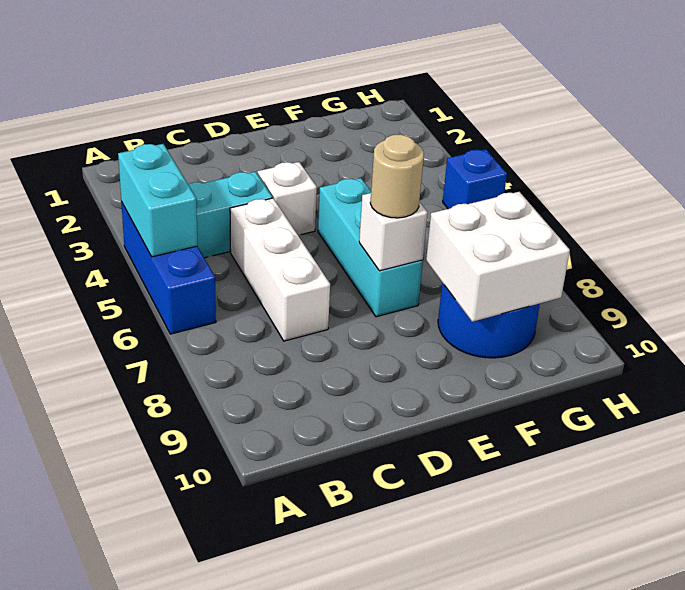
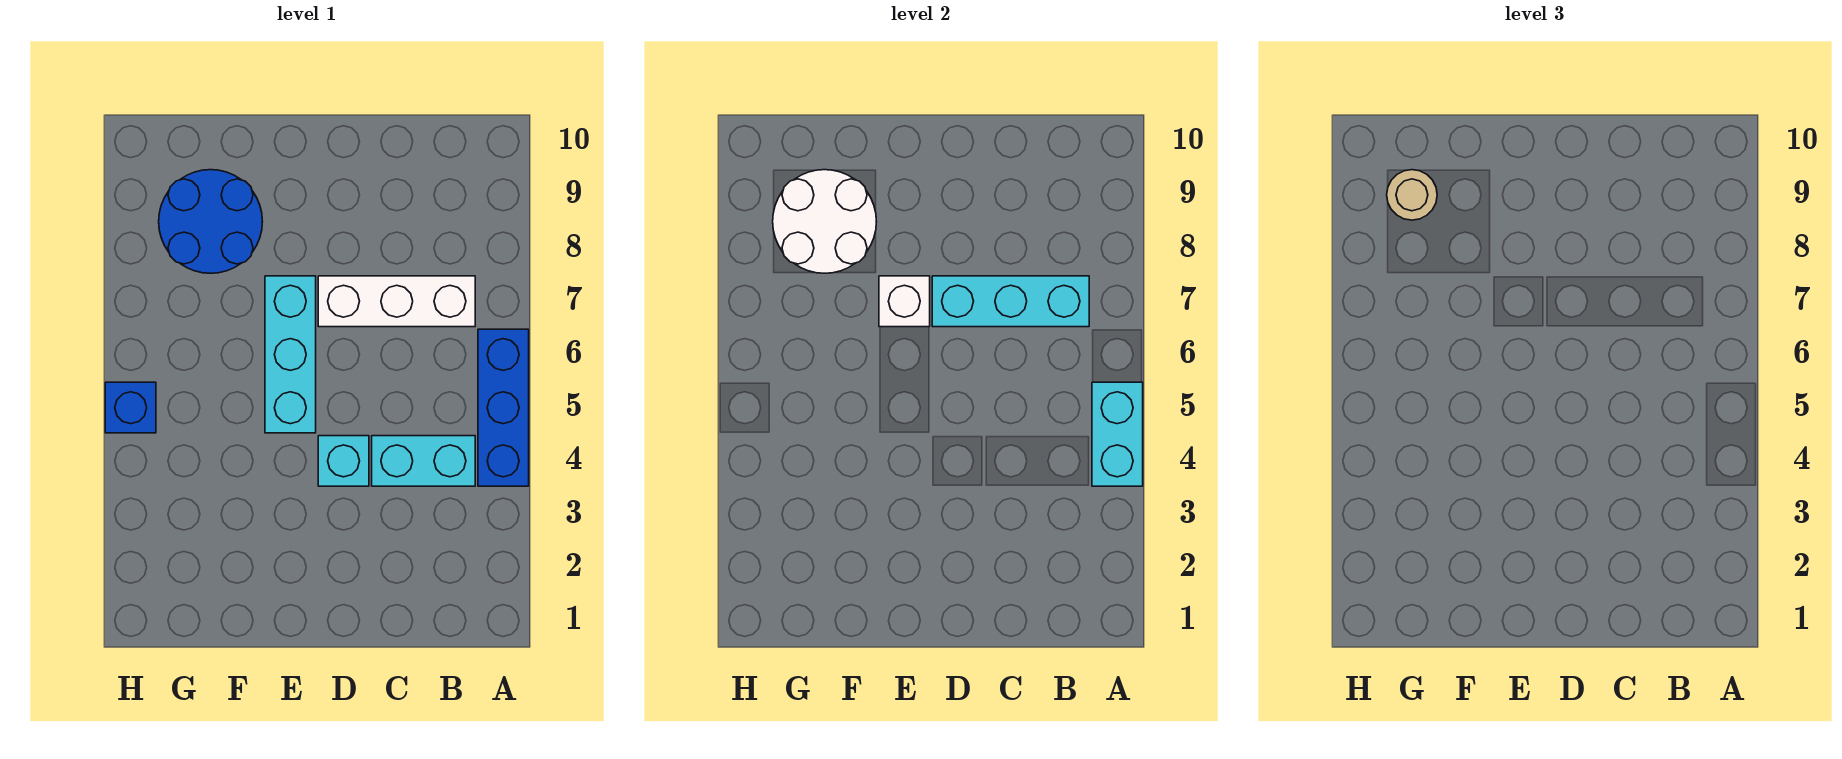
none -> cyan brick B7:D7 level 2
white brick C5:C7 level 1 -> white brick B7:D7 level 1
white brick D4 level 1 -> cyan brick D4 level 1
tan round brick E7 level 3 -> tan round brick G9 level 3
white brick F8:G9 level 2 -> white round brick F8:G9 level 2

